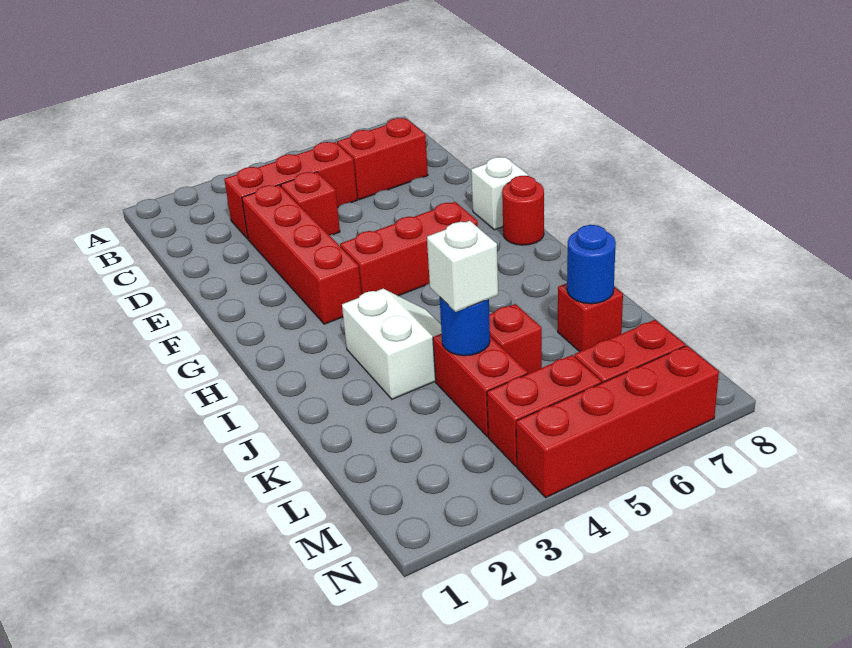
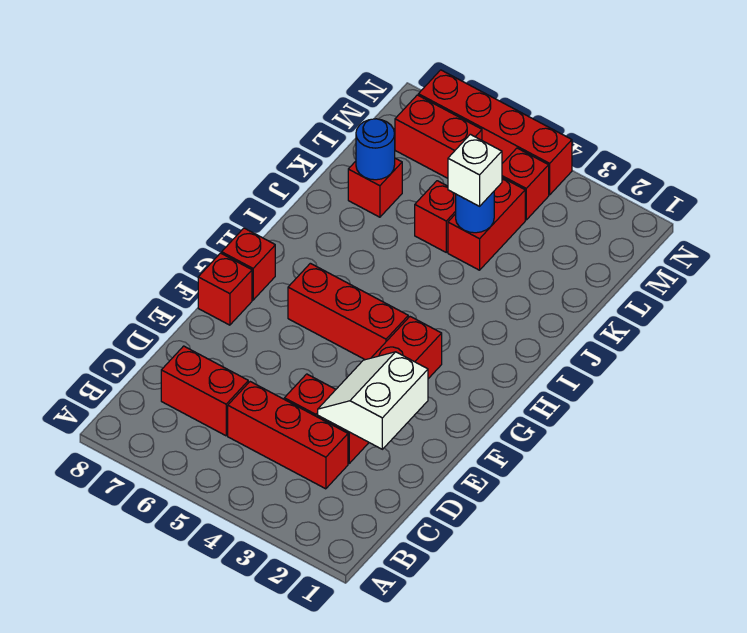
white brick F8 level 1 -> red brick F8 level 1
red round brick G8 level 1 -> red brick G8 level 1
white slope I3:J4 level 1 top 3 -> white slope D2:E3 level 2 top 2
red brick M4:M5 level 1 -> red brick M4 level 1

